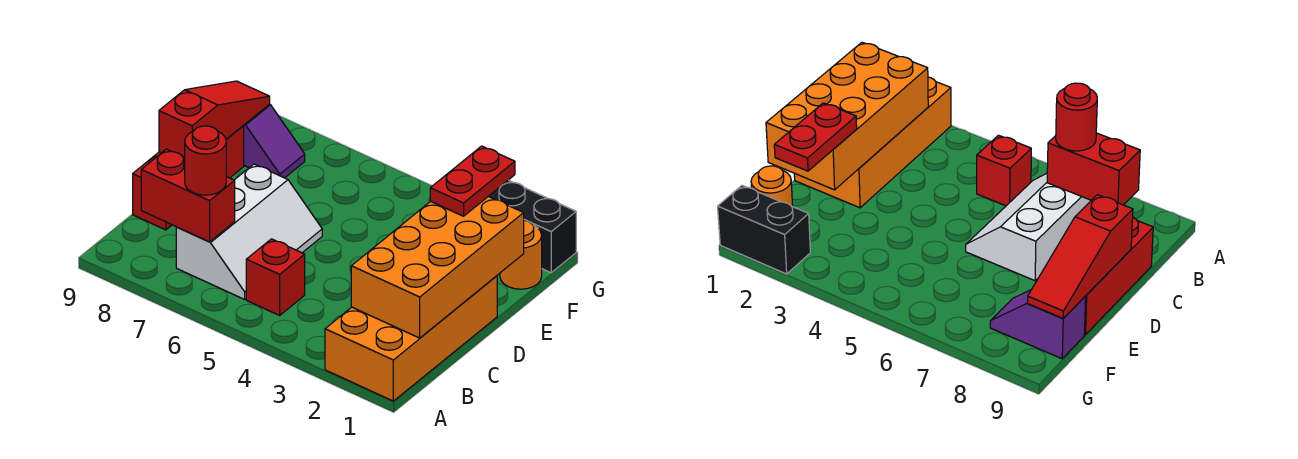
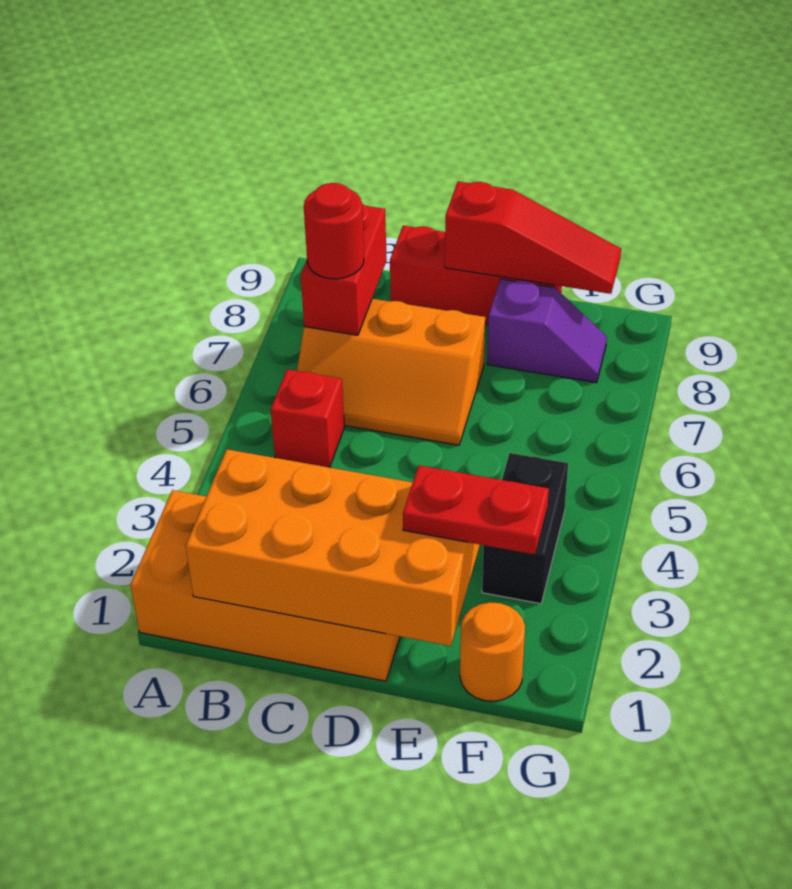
white slope B6:D7 level 1 top 7 -> orange slope B6:D7 level 1 top 7
purple slope F8:F9 level 1 top 9 -> purple slope E8:F8 level 1 top E
black brick G1:G2 level 1 -> black brick F3:F4 level 1

